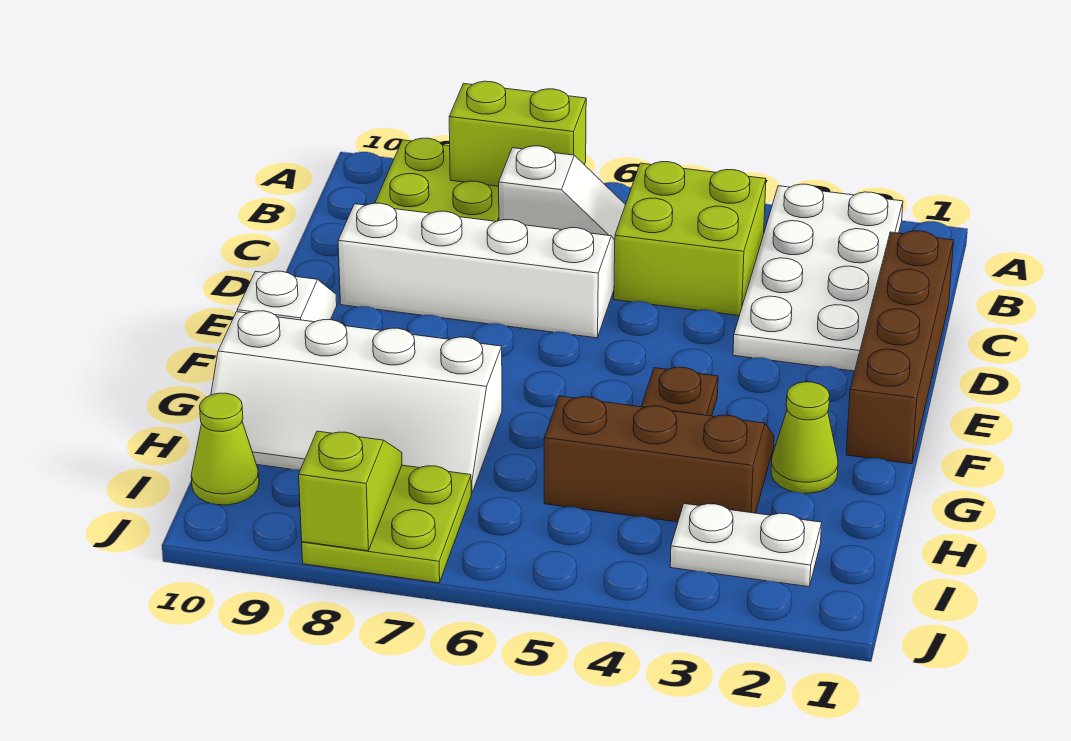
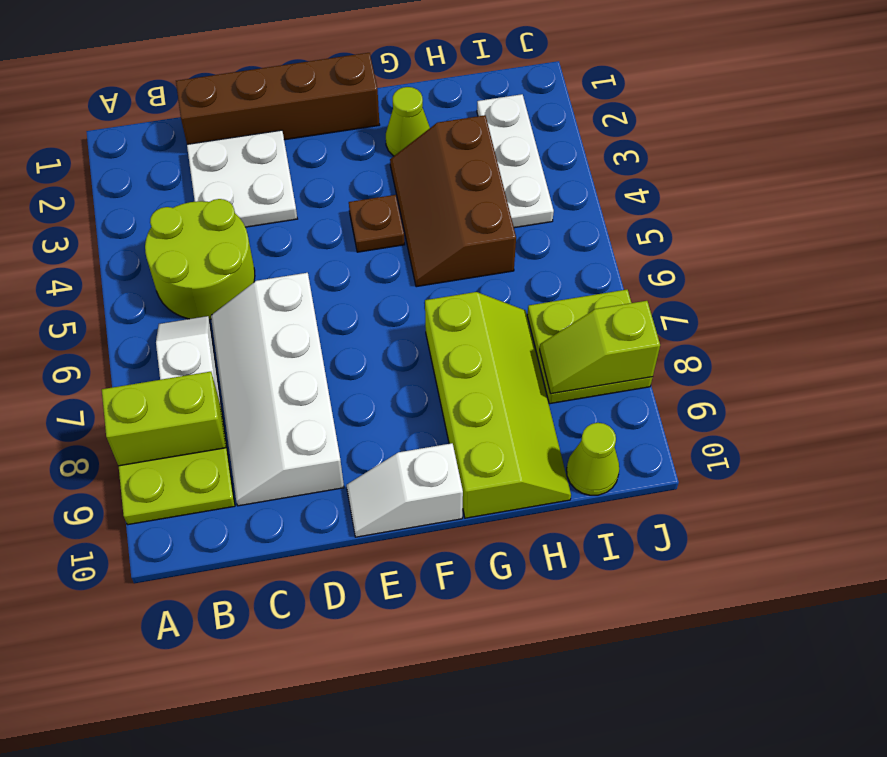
white plate A2:D3 level 1 -> white plate C2:D3 level 1
lime brick A7:A8 level 2 -> lime brick A8:B8 level 2
lime brick B4:C5 level 1 -> lime round brick B4:C5 level 1
white slope G7:H10 level 1 top G -> lime slope G7:H10 level 1 top G
white plate I2:I3 level 1 -> white plate I2:I4 level 1

